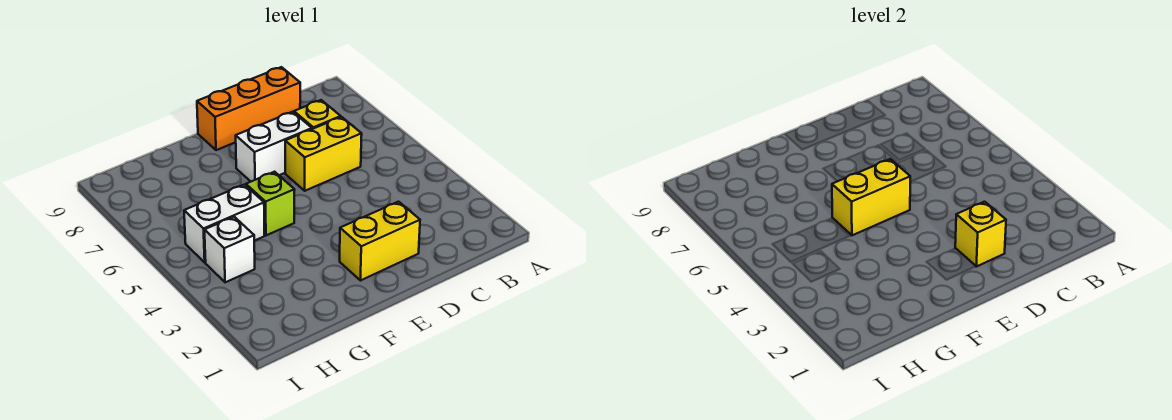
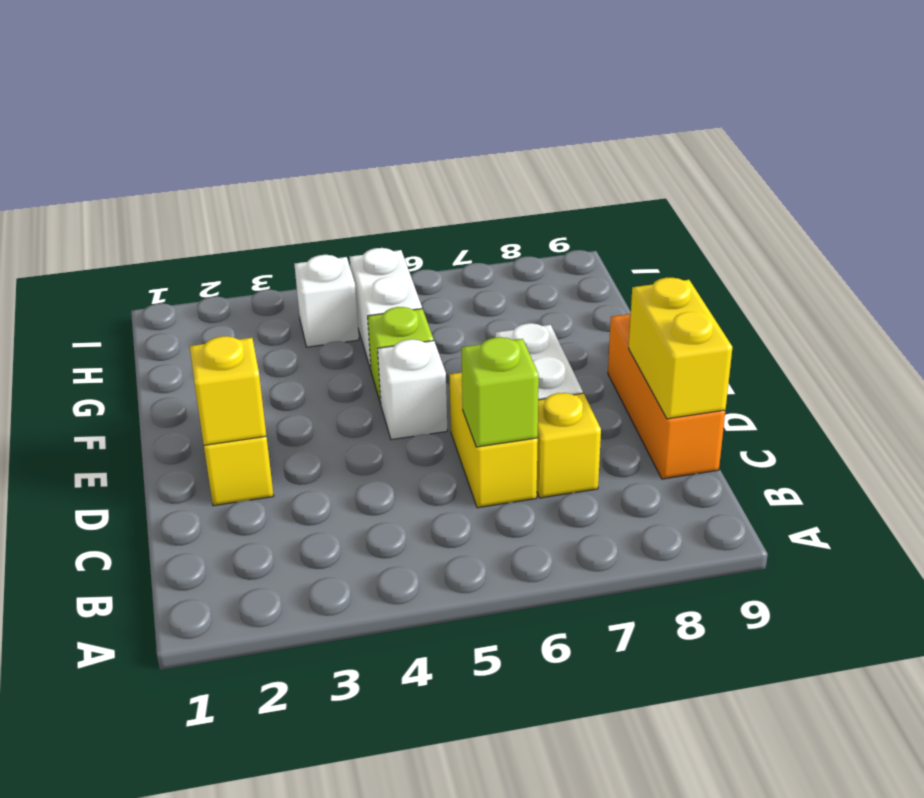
none -> lime brick C6 level 2
none -> white brick E5 level 1
yellow brick E5:F5 level 2 -> yellow brick C9:D9 level 2

